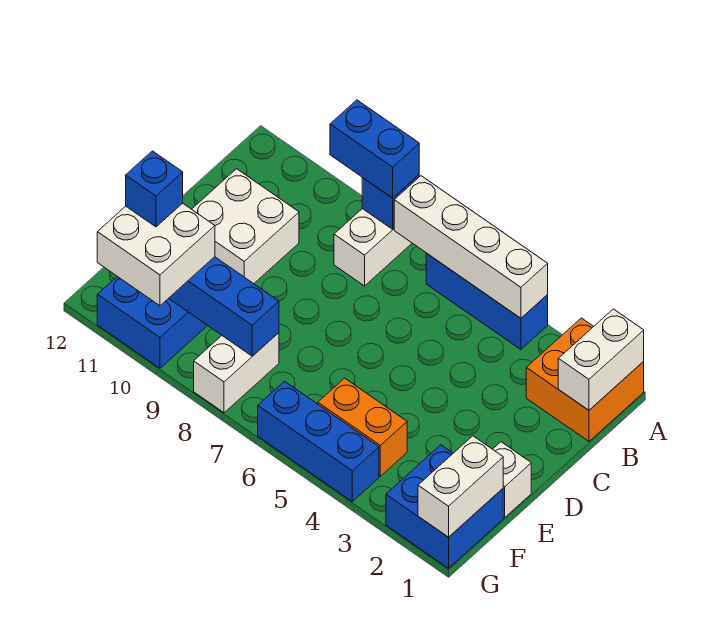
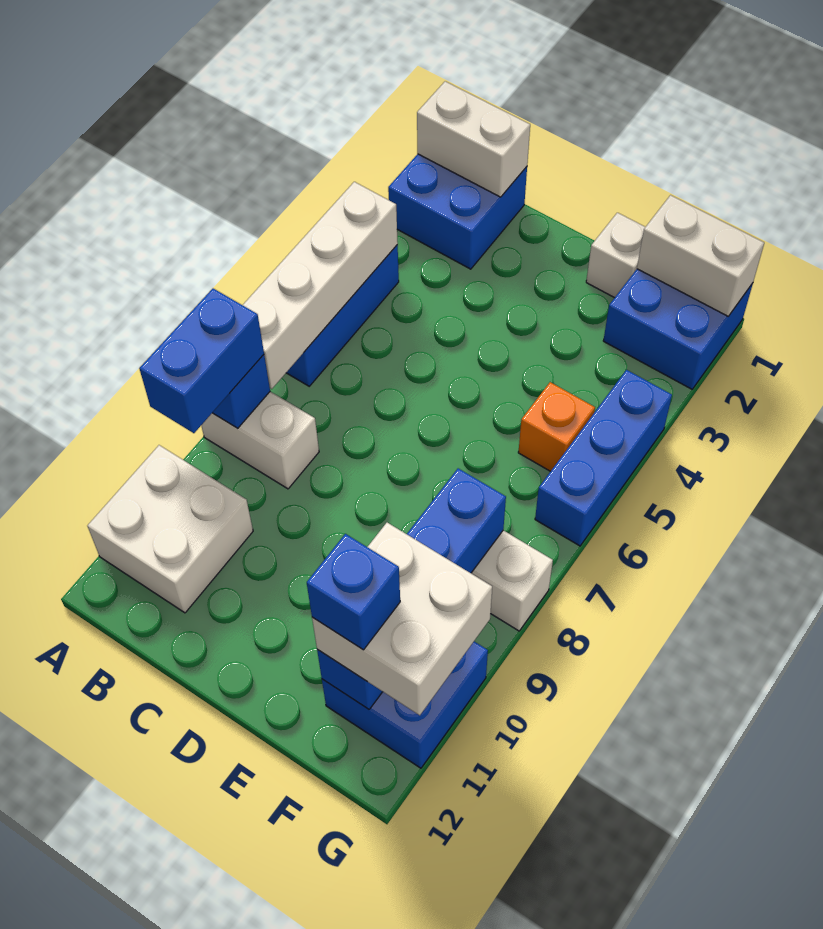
orange brick A1:B2 level 1 -> blue brick A1:B2 level 1
white brick C10:D11 level 1 -> white brick A10:B11 level 1
orange brick F4:F5 level 1 -> orange brick F5 level 1

